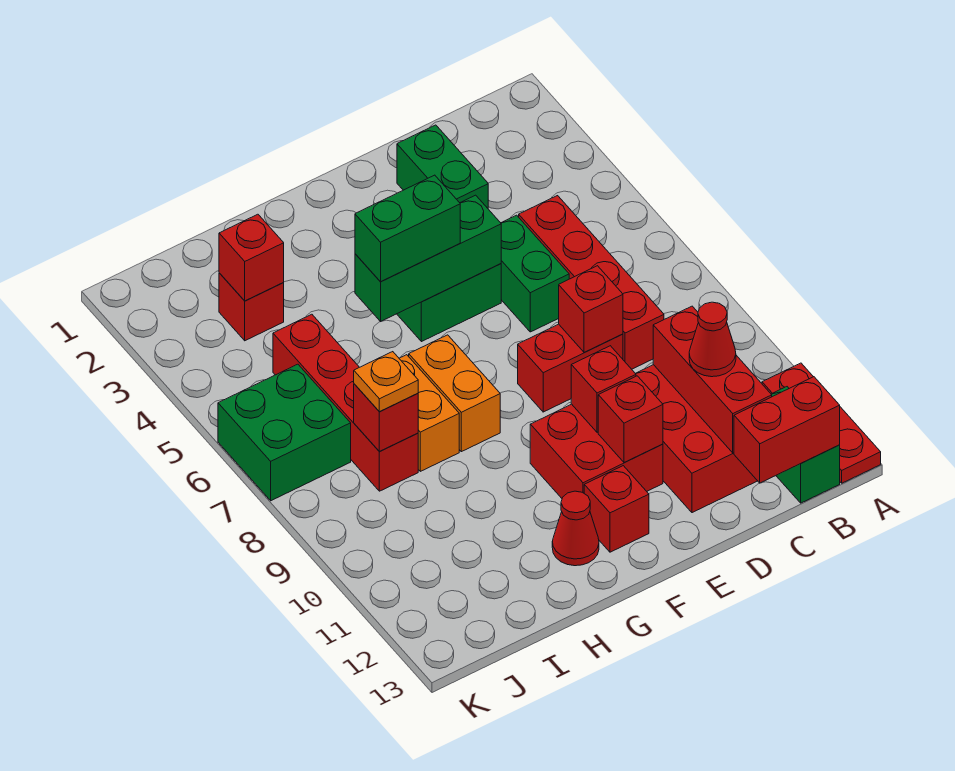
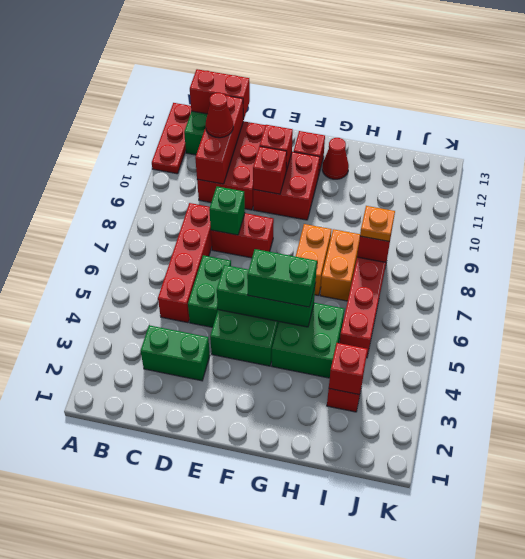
green brick D2:D3 level 1 -> green brick C3:D3 level 1
red brick D8 level 2 -> green brick D8 level 2
green brick J6:K7 level 1 -> green brick G4:H5 level 1

